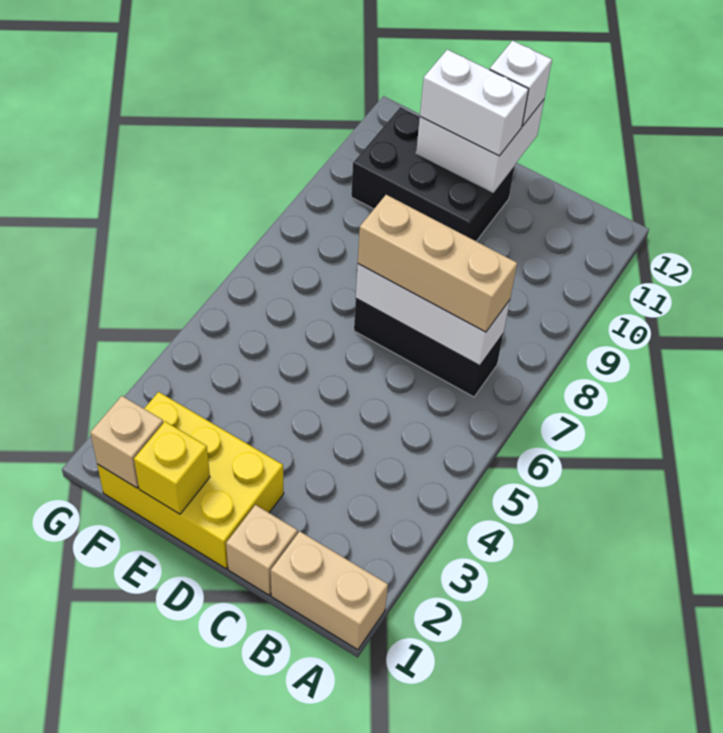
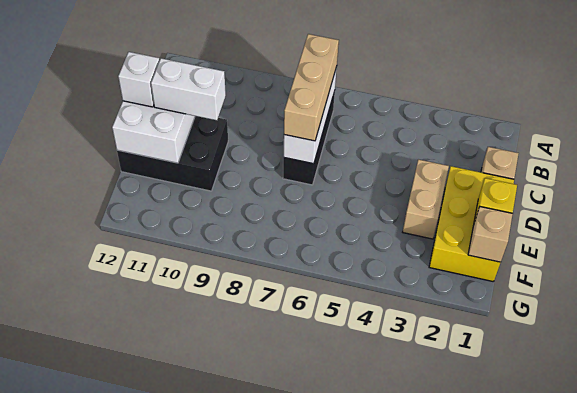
tan brick A1:B1 level 1 -> tan brick D3:E3 level 1
black brick D10:F11 level 1 -> black brick D10:E12 level 1
white brick D11:E11 level 3 -> white brick D10:D11 level 3

